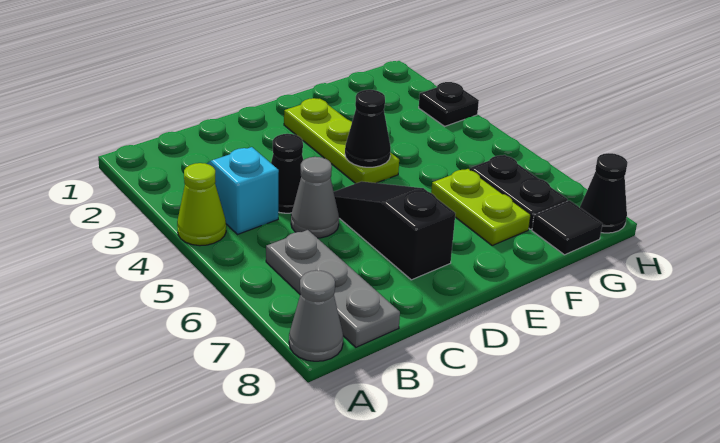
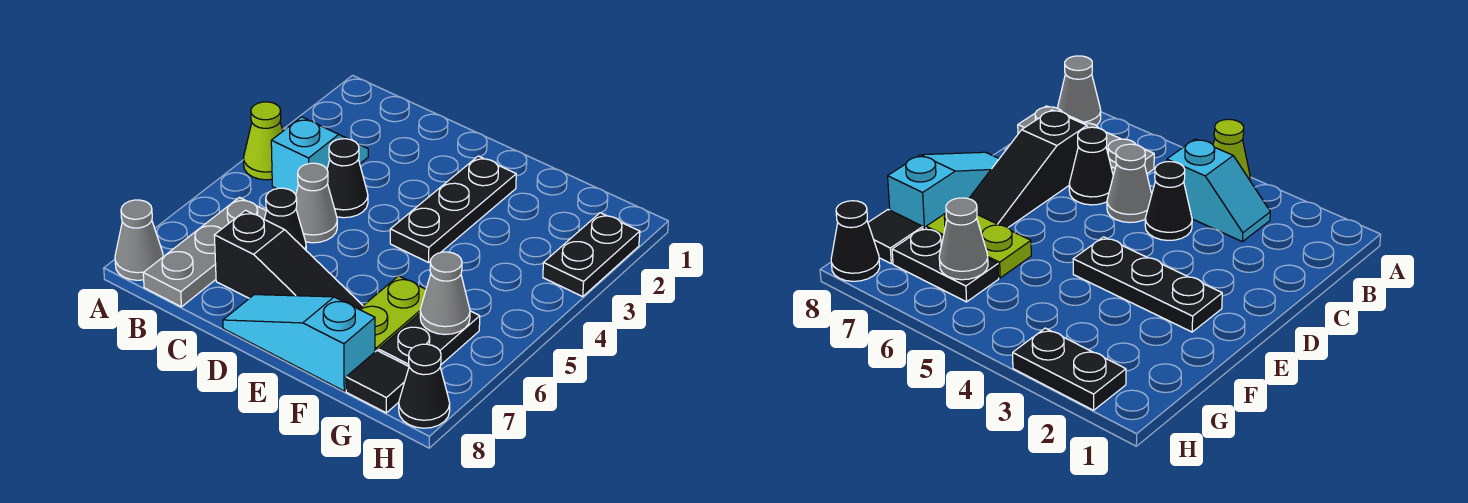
black slope D5:D7 level 1 top 7 -> black slope C7:E7 level 1 top C
none -> cyan slope D8:F8 level 1 top F
lime plate E2:E4 level 1 -> black plate E2:E4 level 1
black cone E4 level 2 -> black cone C6 level 1
none -> grey cone G6 level 2
black plate H3 level 1 -> black plate H2:H3 level 1

